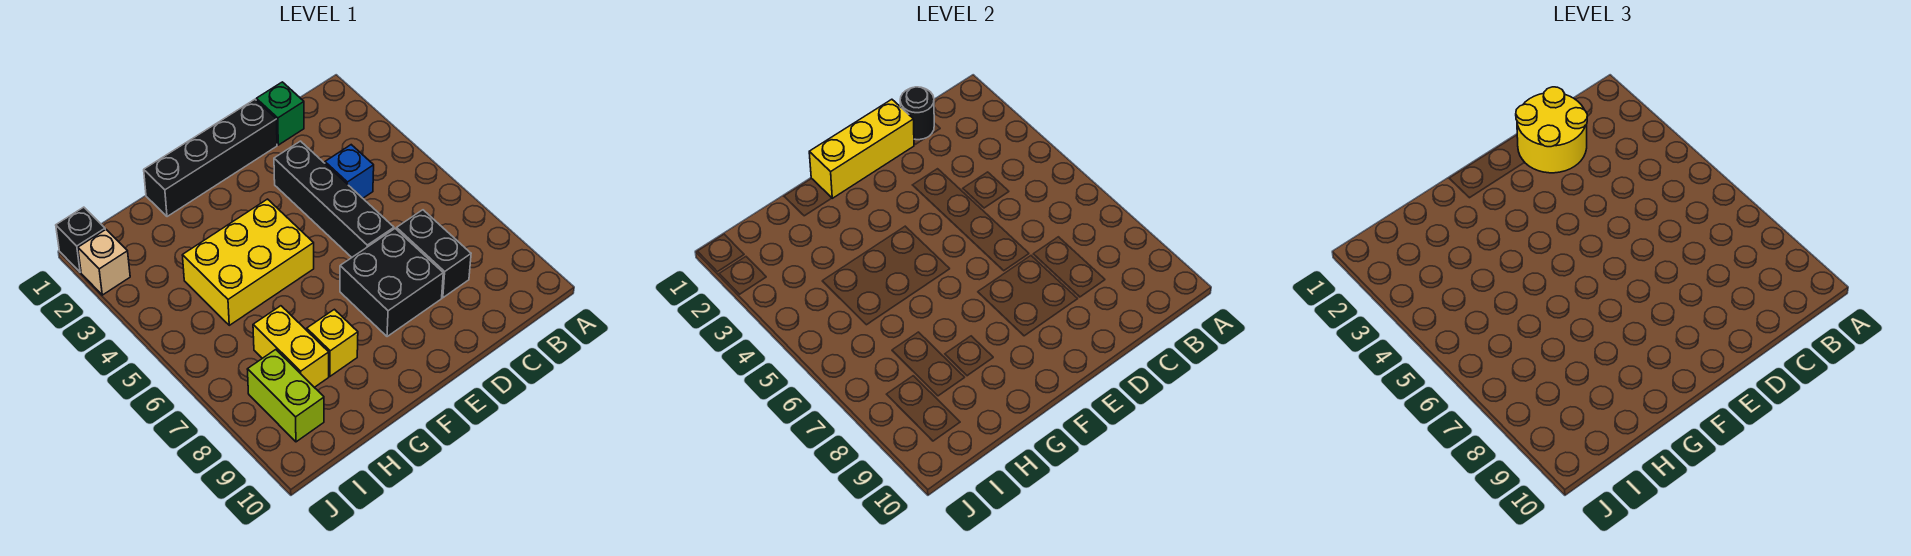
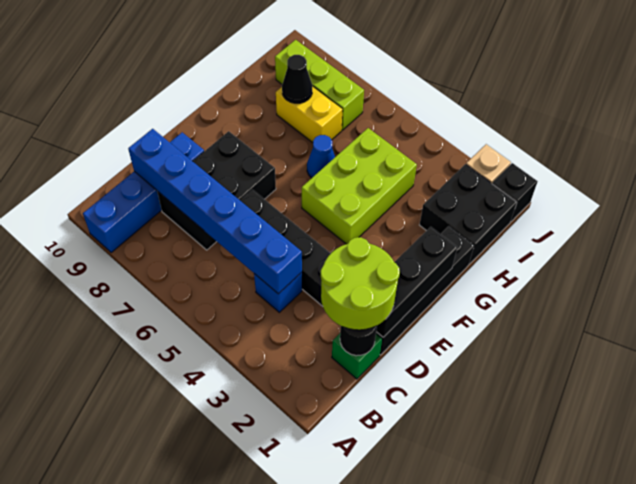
none -> blue brick A9:D9 level 1
yellow round brick C1:D2 level 3 -> lime round brick C1:D2 level 3
none -> blue brick C4:C9 level 2
yellow brick D1:F1 level 2 -> black brick D1:F1 level 2
yellow brick F4:H5 level 1 -> lime brick F4:H5 level 1
none -> blue cone G6 level 1
yellow brick G8 level 1 -> none
none -> black brick H1:I2 level 1
none -> black cone H8 level 2
lime brick I8:I9 level 1 -> lime brick I7:I9 level 1

